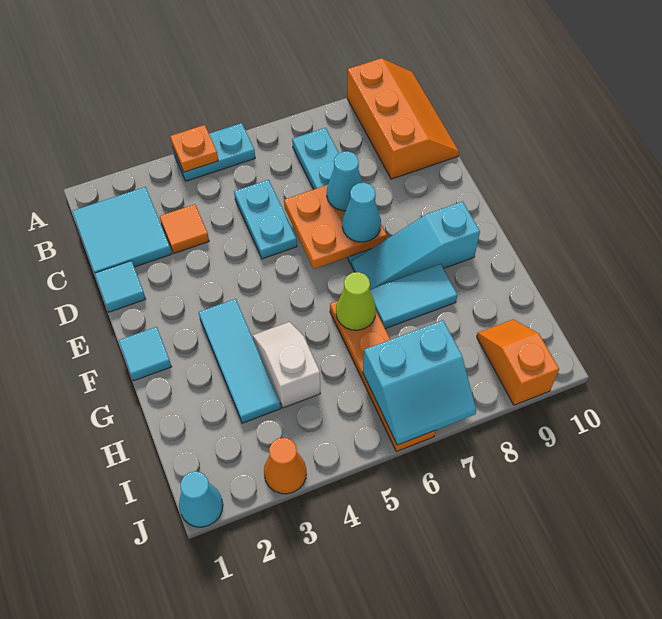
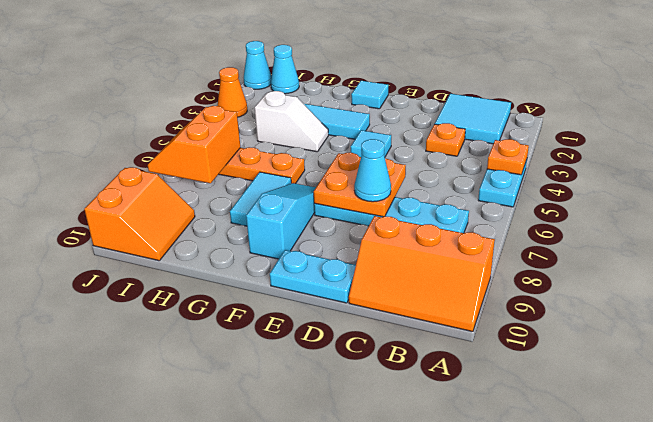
orange tile C3 level 1 -> orange plate C3 level 1
cyan plate C5:D5 level 1 -> cyan plate D10:E10 level 1
cyan tile D1 level 1 -> cyan tile E4 level 1
cyan cone E7 level 3 -> cyan cone I1 level 1
lime cone G6 level 2 -> none
cyan slope I6:J7 level 2 top I -> orange slope I6:J7 level 2 top I
orange slope I9:J9 level 1 top J -> orange slope I9:J10 level 1 top J

